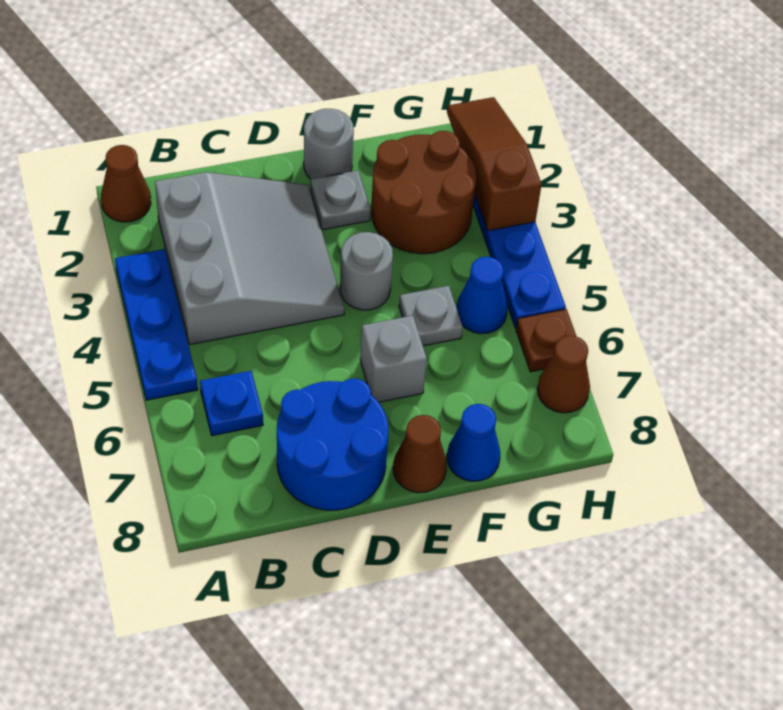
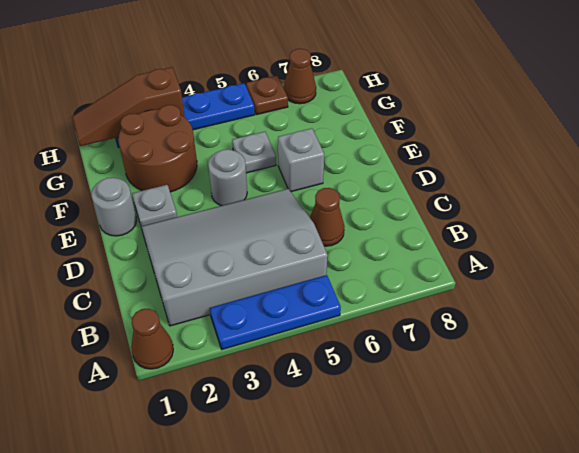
grey slope B2:D4 level 1 top B -> grey slope B2:D5 level 1 top B
blue plate B6 level 1 -> none
blue round brick C7:D8 level 1 -> none
brown cone E8 level 1 -> brown cone C6 level 1
blue cone F8 level 1 -> none
blue cone G5 level 1 -> none

